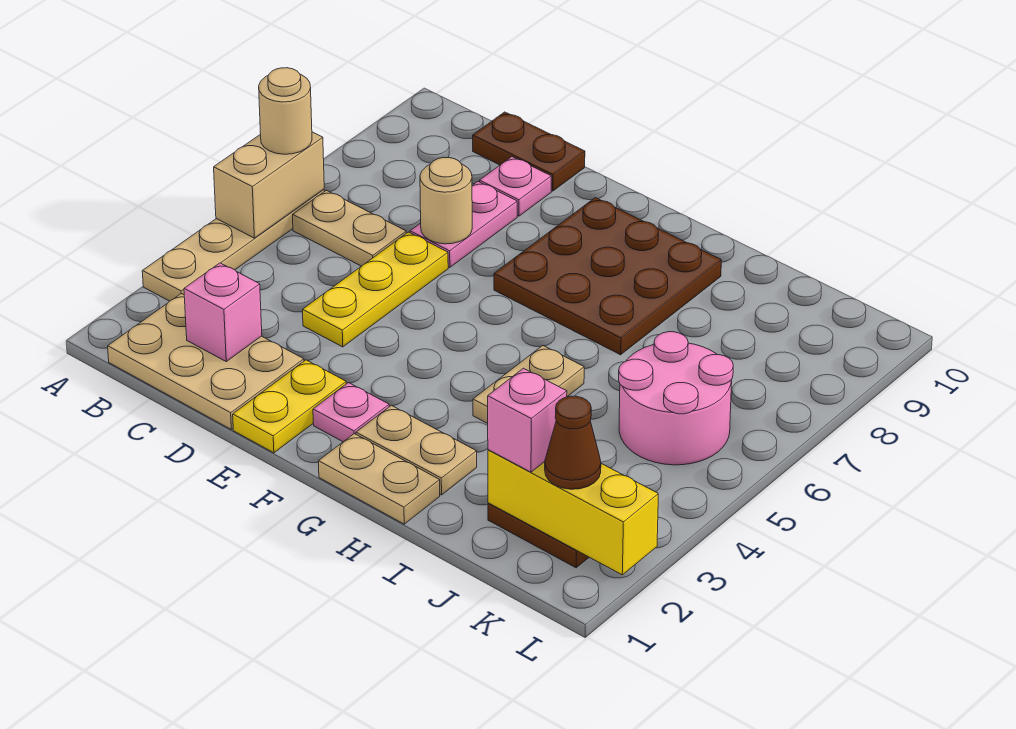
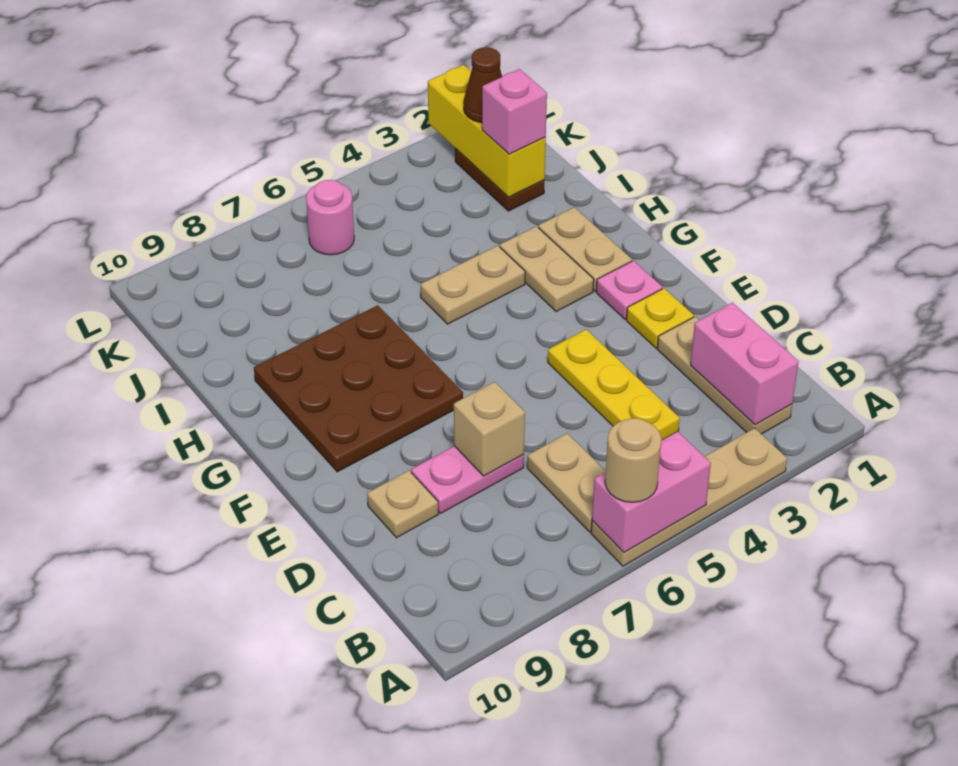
tan brick A5:A6 level 2 -> pink brick A5:A6 level 2
tan plate B1:D2 level 1 -> tan plate B2:D2 level 1
pink brick C2 level 2 -> pink brick B2:C2 level 2
brown plate C10:D10 level 1 -> none
yellow plate D4:D6 level 1 -> yellow plate C4:E4 level 1
tan round brick D7 level 2 -> tan brick D7 level 2
pink plate D9 level 1 -> tan plate D9 level 1
yellow plate E1:E2 level 1 -> yellow plate E2 level 1
tan plate G1:H1 level 1 -> tan plate G3:H3 level 1
pink round brick J5:K6 level 1 -> pink round brick K6 level 1

